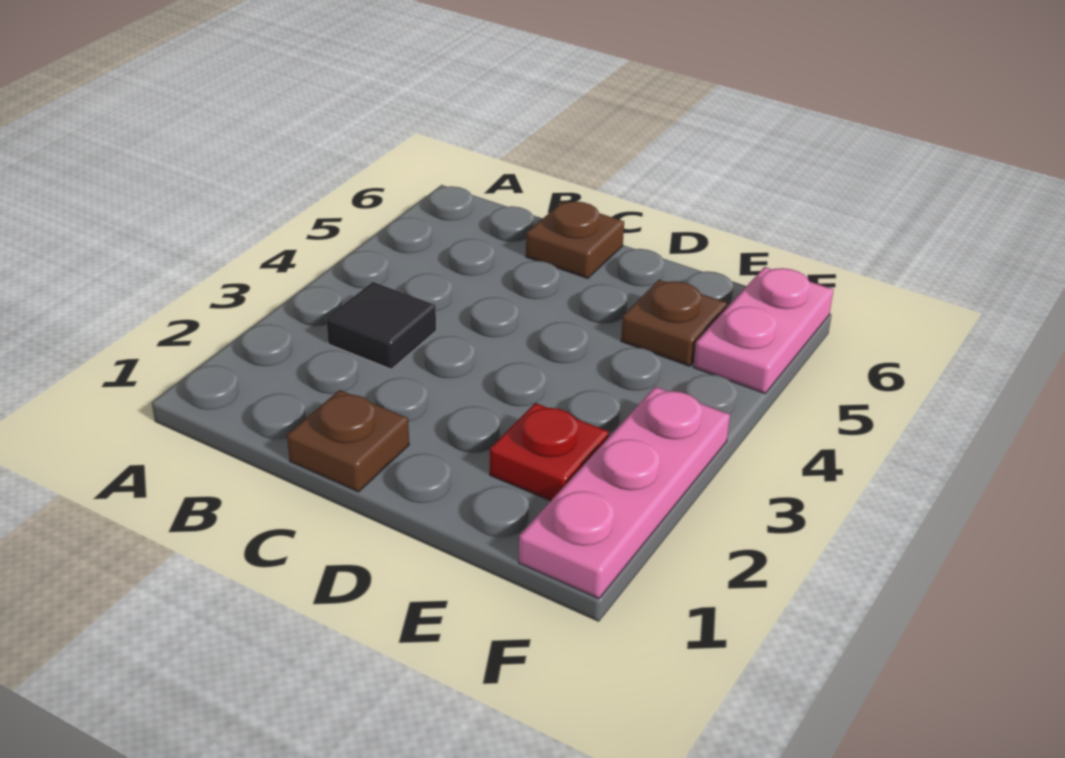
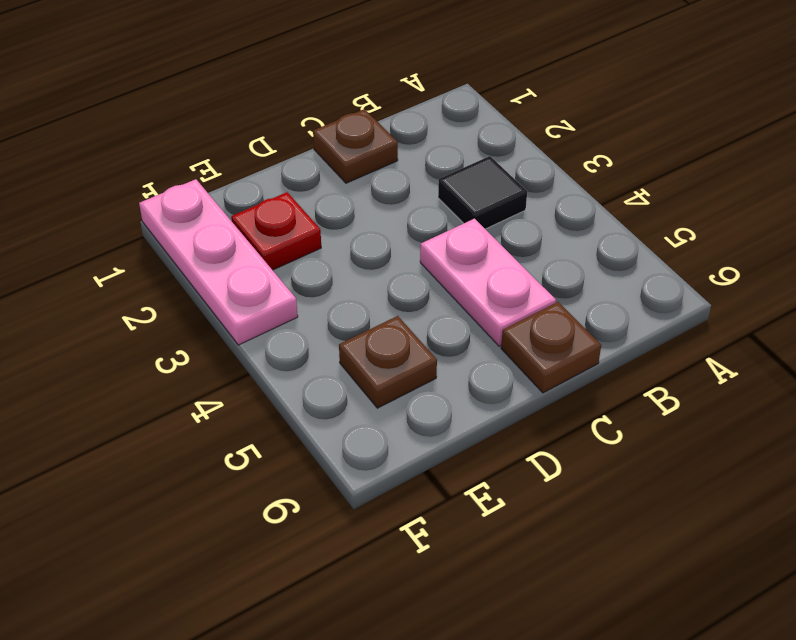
pink plate F5:F6 level 1 -> pink plate C4:C5 level 1

